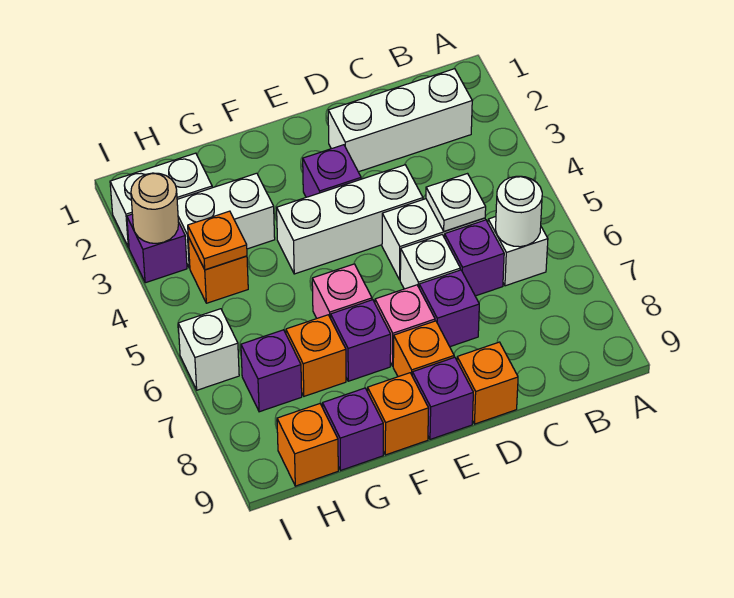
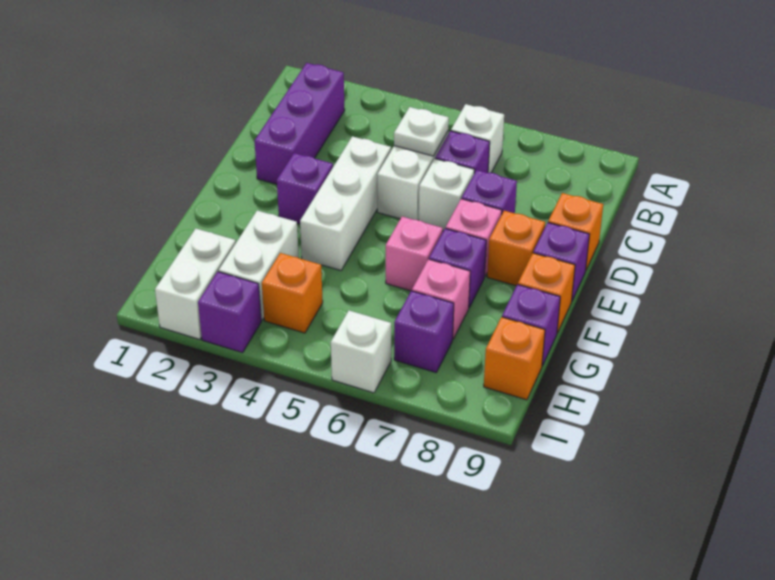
white brick B2:D2 level 1 -> purple brick B2:D2 level 1
white round brick B6 level 2 -> none
orange brick G7 level 1 -> pink brick G7 level 1
orange plate H4 level 2 -> none
tan round brick I3 level 2 -> none

